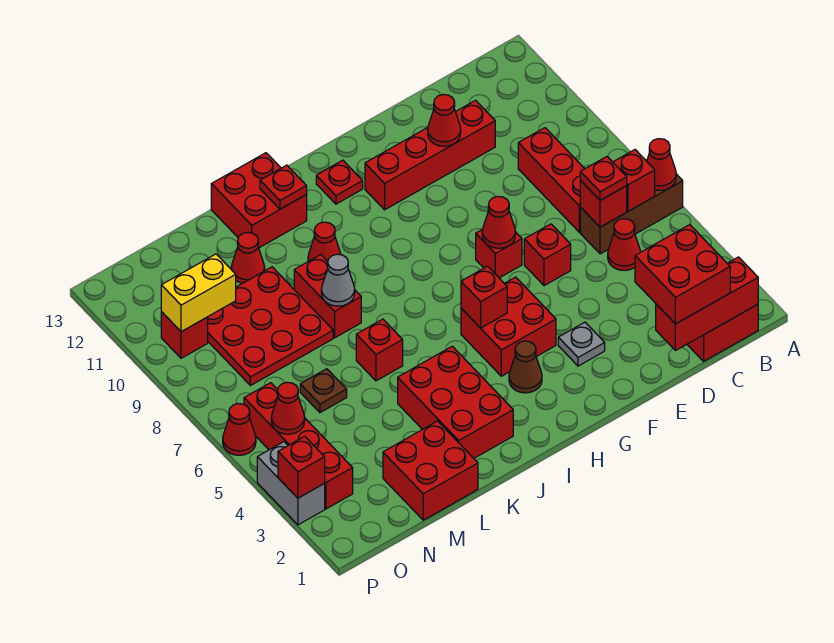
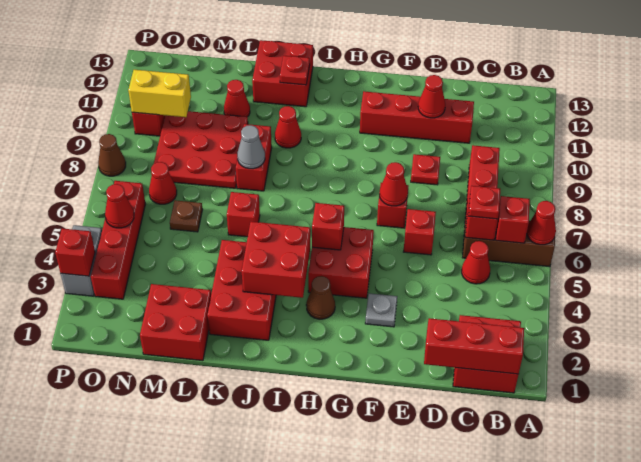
red brick C1:D2 level 3 -> red brick I3:J4 level 2
red plate H12 level 1 -> red plate E9 level 1
red cone P6 level 1 -> red cone N7 level 1
none -> brown cone P8 level 1

